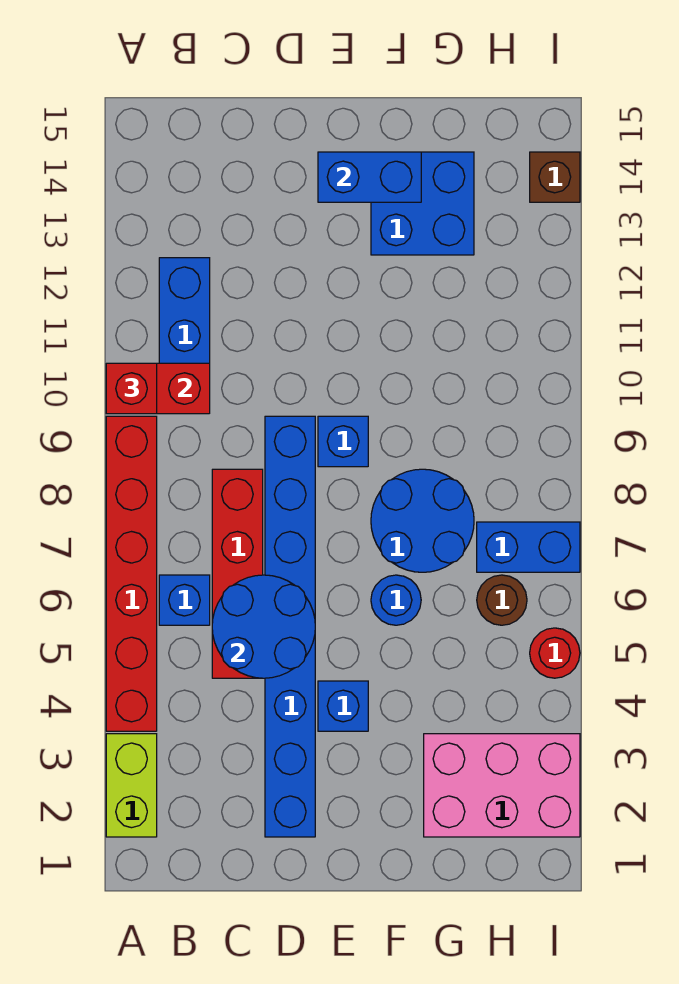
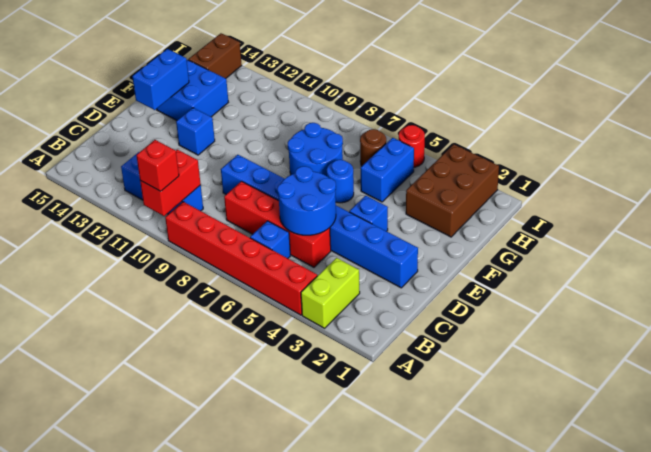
lime brick A2:A3 level 1 -> lime brick A3:B3 level 1
blue brick E9 level 1 -> blue brick E12 level 1
pink brick G2:I3 level 1 -> brown brick G2:I3 level 1
blue brick H7:I7 level 1 -> blue brick G5:H5 level 1
brown brick I14 level 1 -> brown brick H14:I14 level 1

